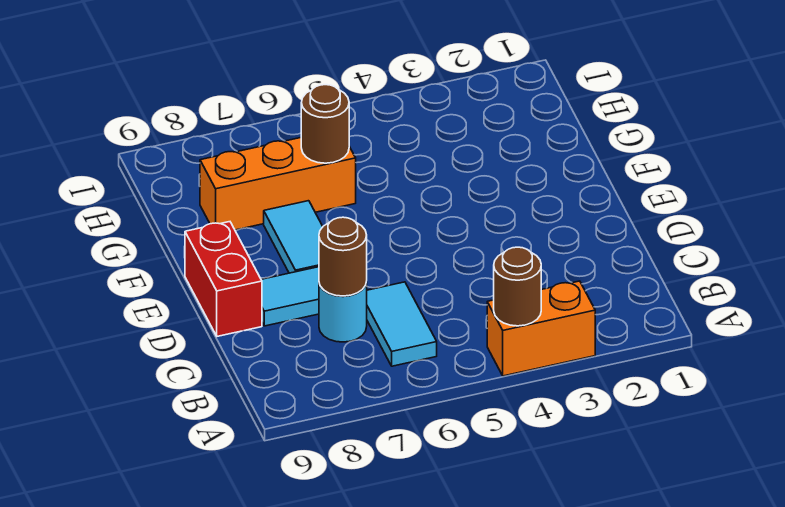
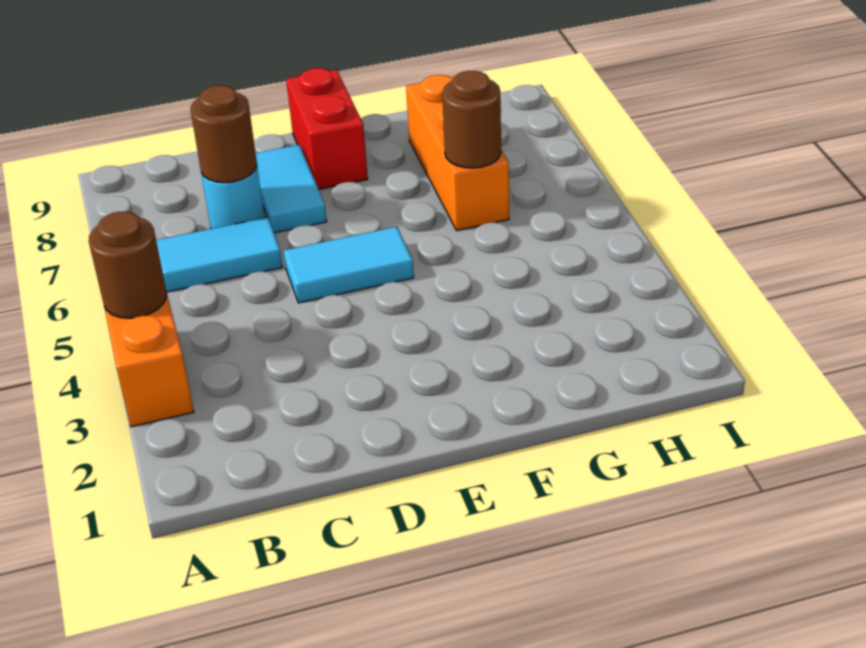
red brick D9:E9 level 1 -> red brick E8:E9 level 1
cyan tile E7:F7 level 1 -> cyan tile D5:E5 level 1

